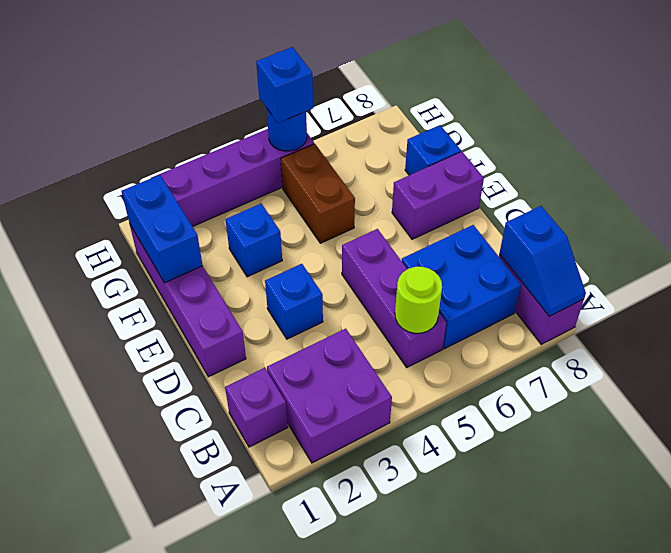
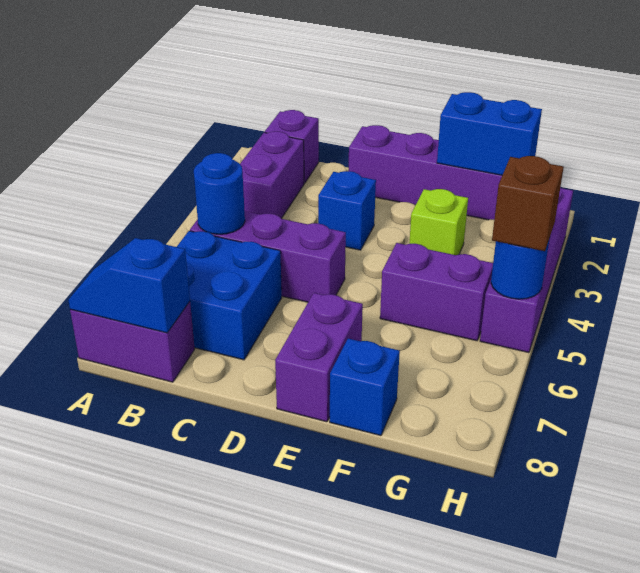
purple brick A2:B3 level 1 -> purple brick B2:B3 level 1
lime round brick B5 level 2 -> blue round brick B5 level 2
blue brick F3 level 1 -> lime brick F3 level 1
brown brick F5:G5 level 1 -> purple brick F5:G5 level 1
blue brick H5 level 3 -> brown brick H5 level 3

